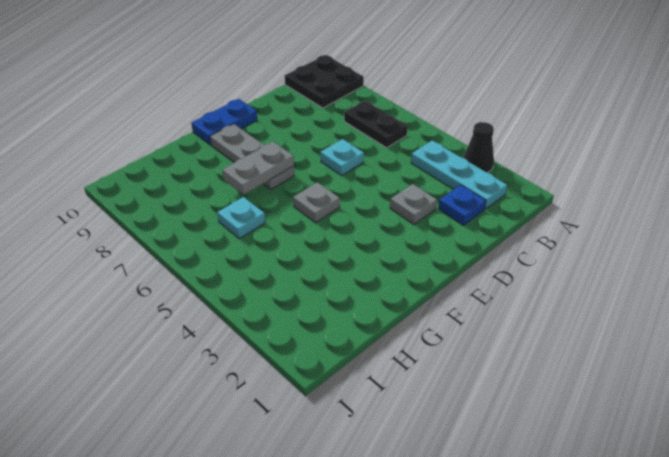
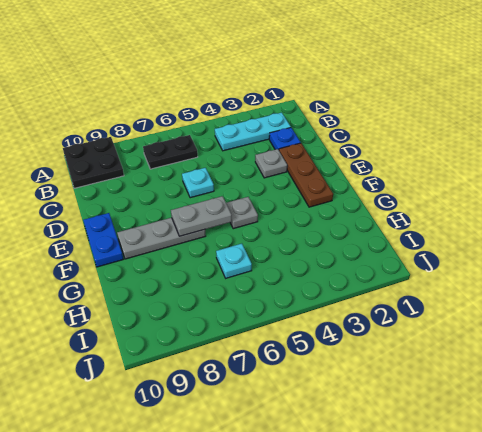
black cone A3 level 1 -> none
none -> brown plate D2:F2 level 1
grey plate F7:G7 level 2 -> grey plate F6:F7 level 2

